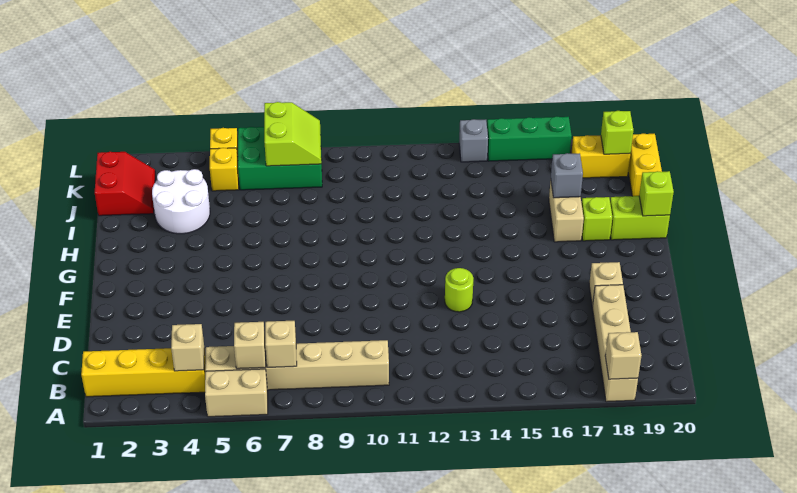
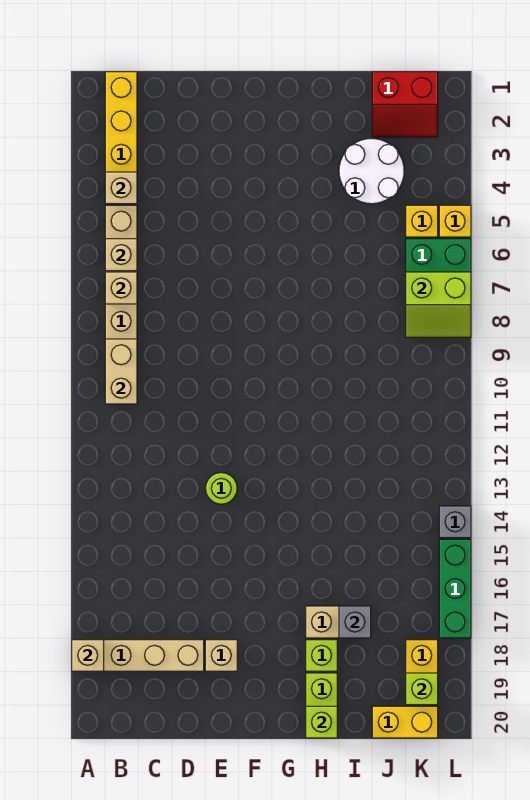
tan brick A5:A6 level 1 -> tan brick B9:B10 level 2

